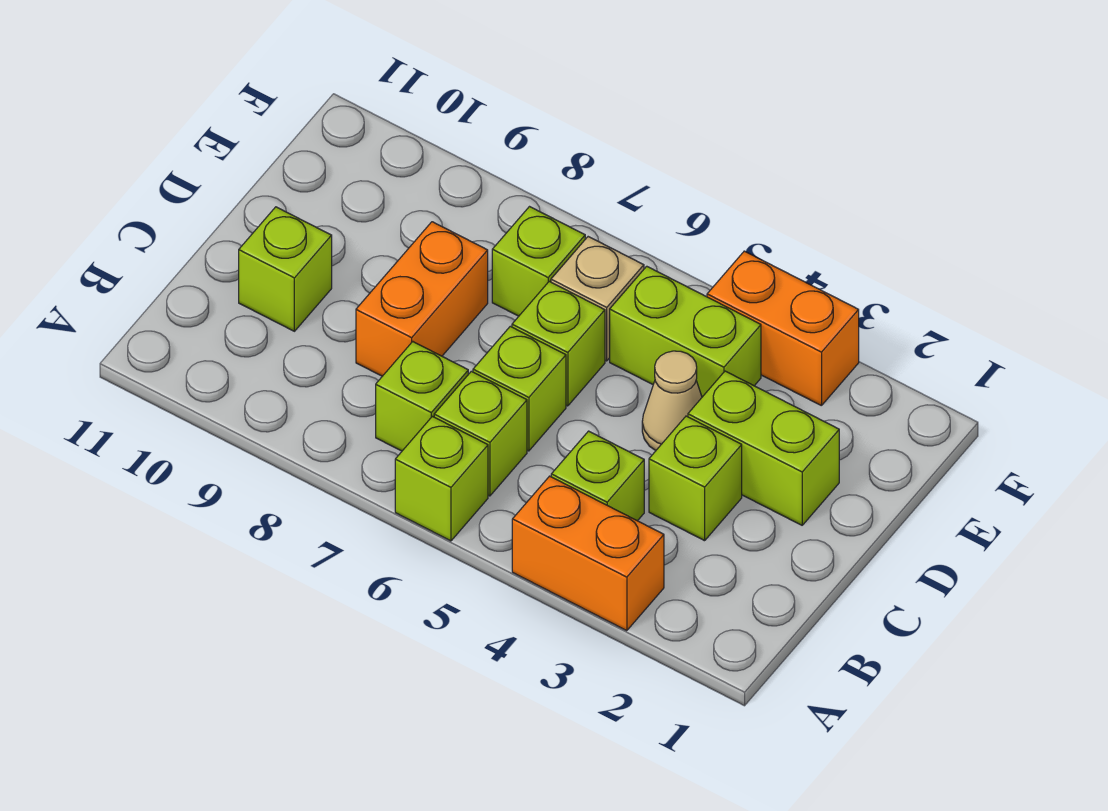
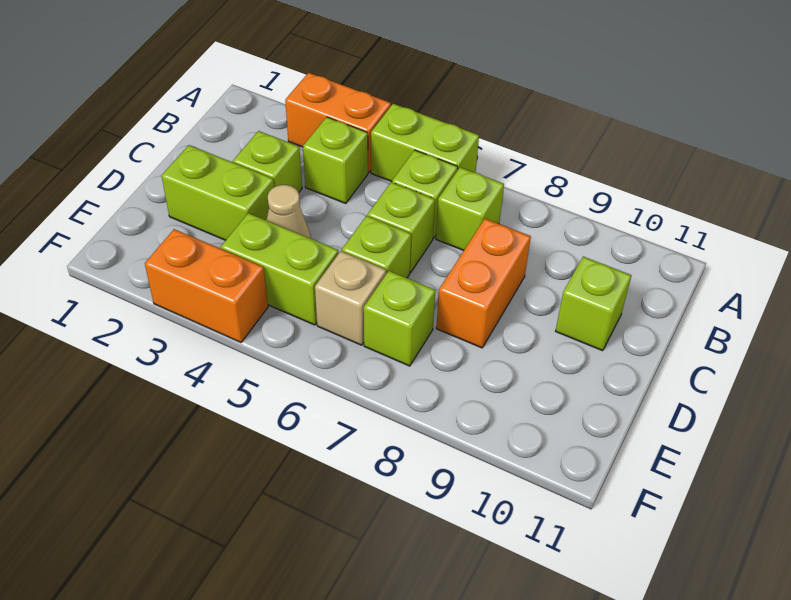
lime brick A6 level 1 -> lime brick A5:A6 level 1

